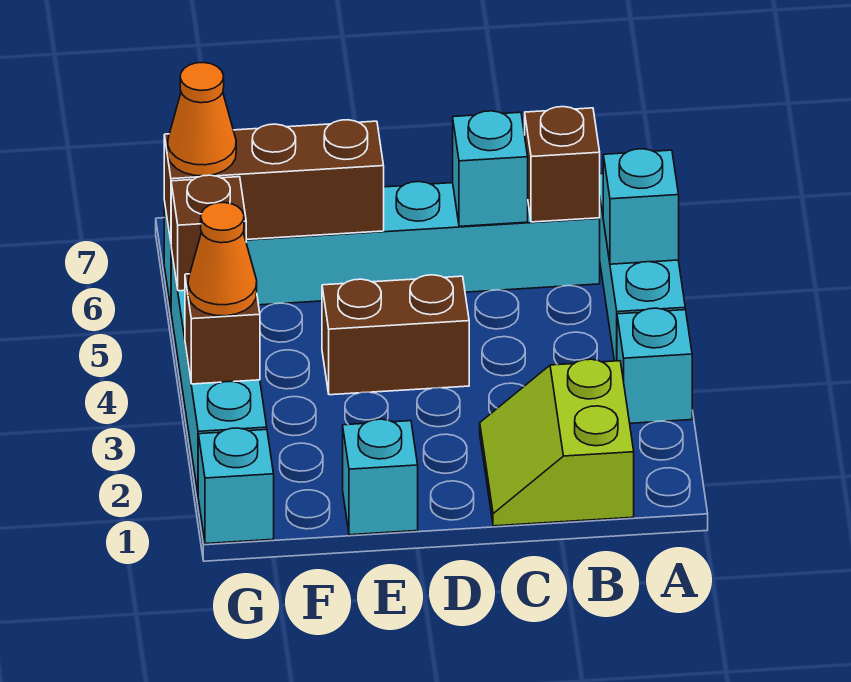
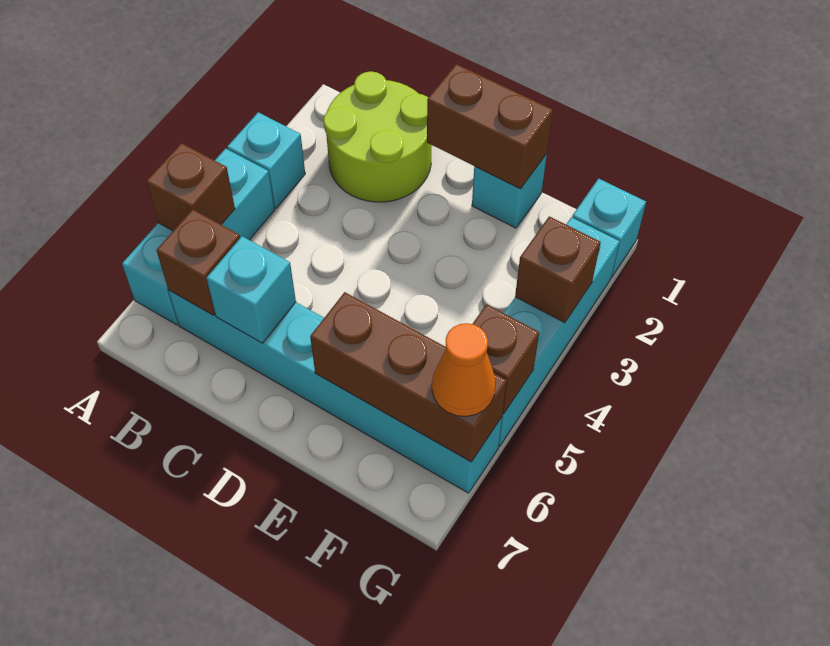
cyan brick A5 level 2 -> brown brick A5 level 2
lime slope B1:C2 level 1 top B -> lime round brick B1:C2 level 1
brown brick D4:E4 level 1 -> brown brick D1:E1 level 2
orange cone G3 level 3 -> none

